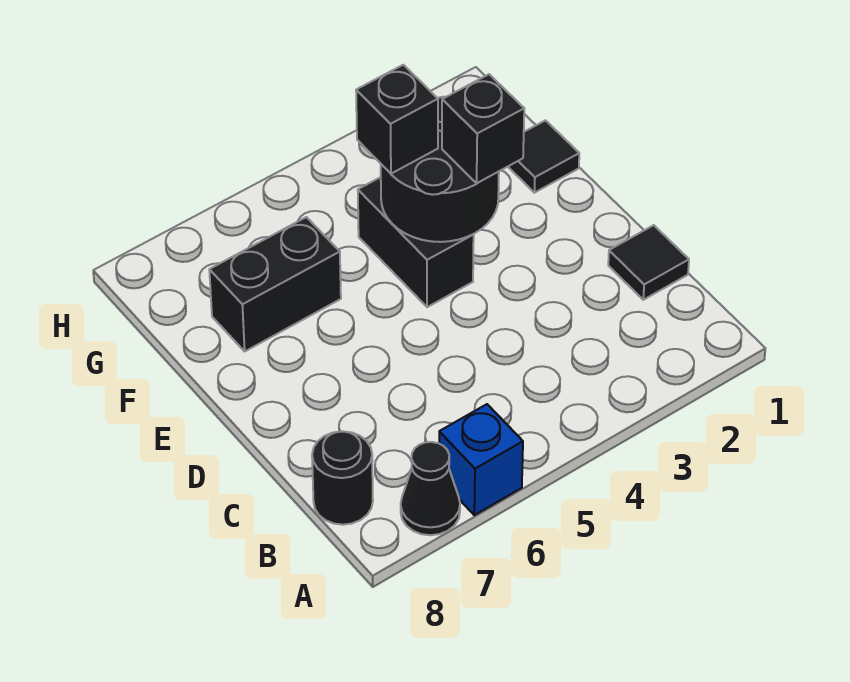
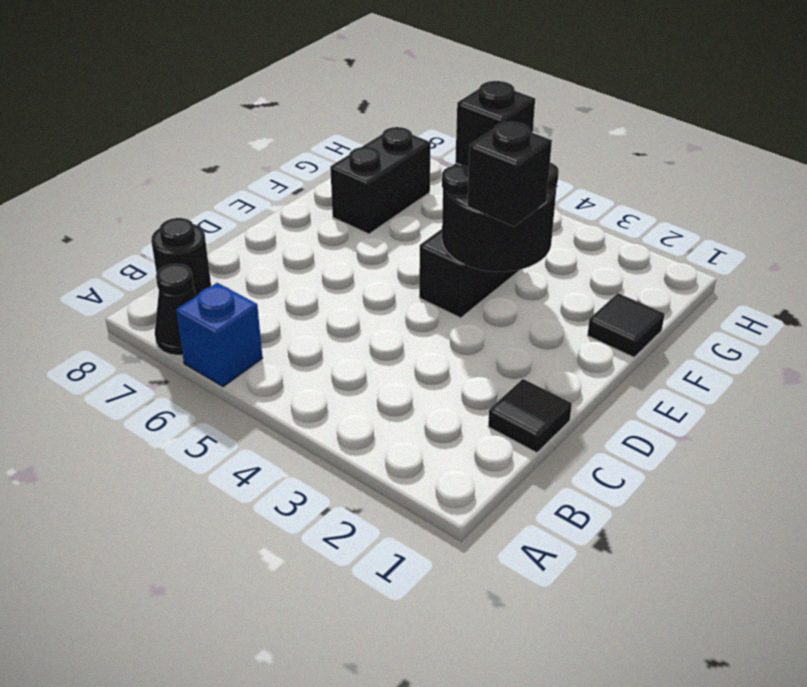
black brick F6:F7 level 1 -> black brick F7:G7 level 1

